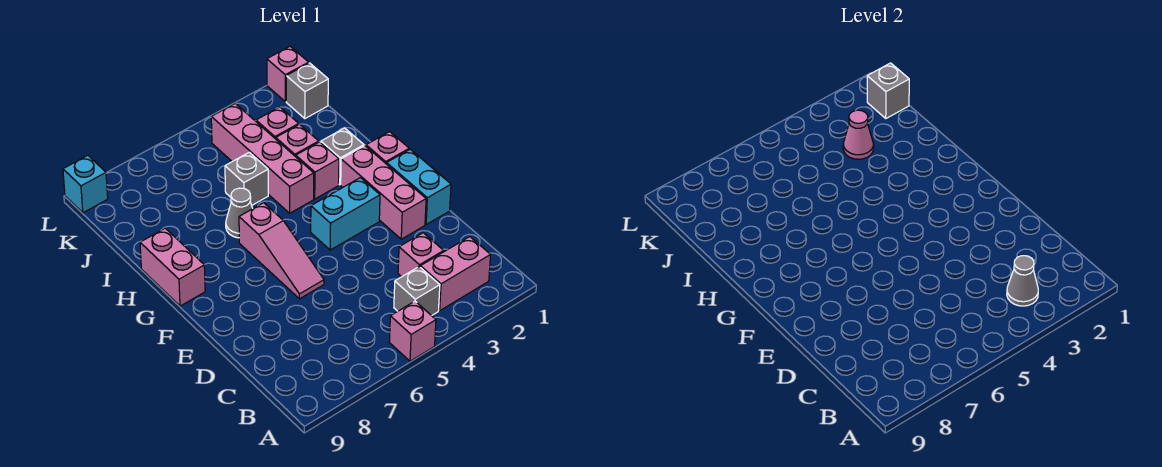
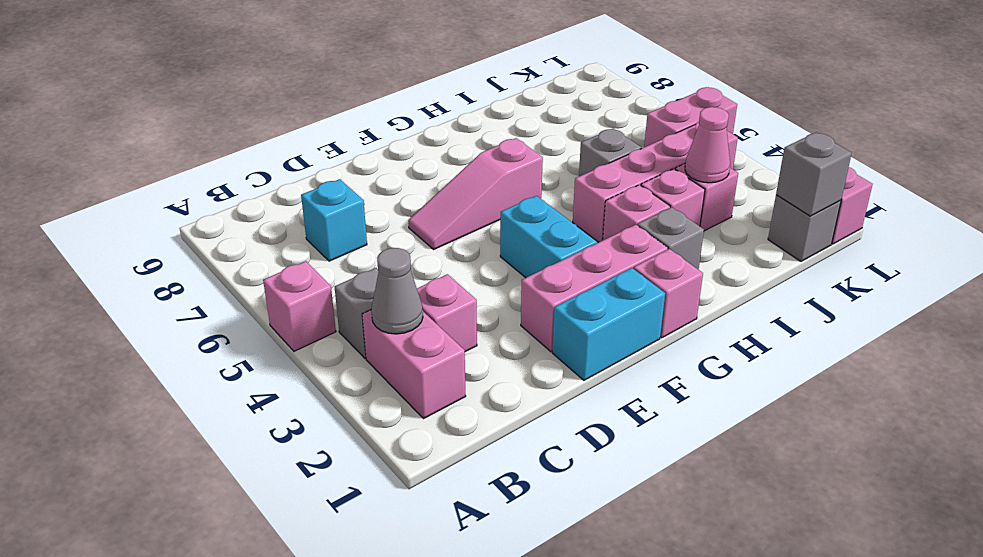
pink brick G9:H9 level 1 -> pink brick K5:L5 level 1
grey cone H6 level 1 -> none
cyan brick L9 level 1 -> cyan brick C7 level 1

